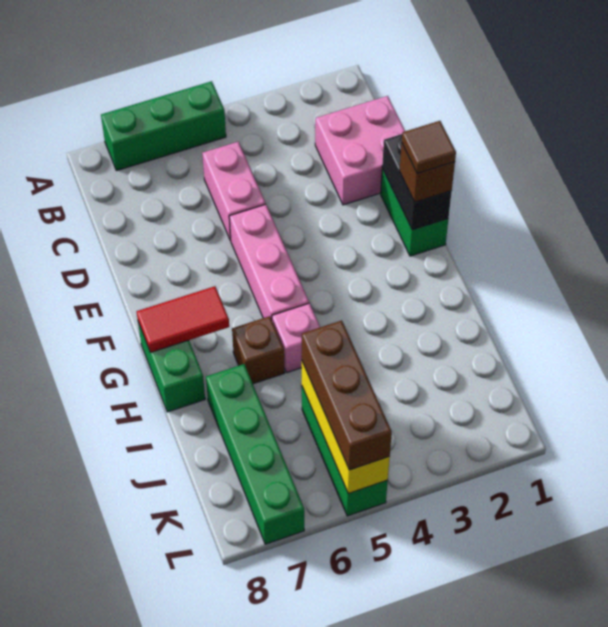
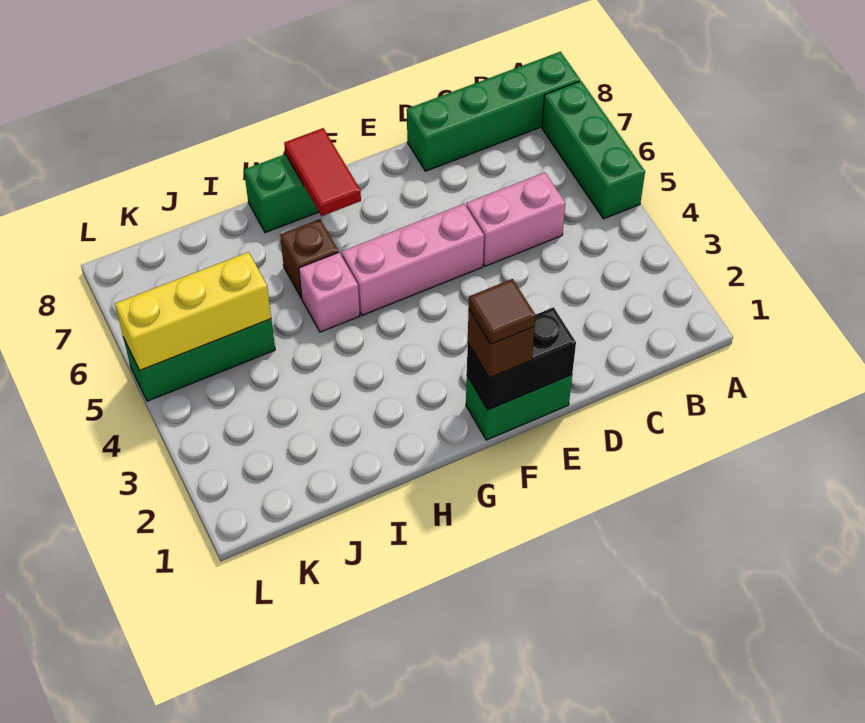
pink brick C1:D2 level 1 -> none
green brick I7:L7 level 1 -> green brick A8:D8 level 1
brown brick J5:L5 level 3 -> none

